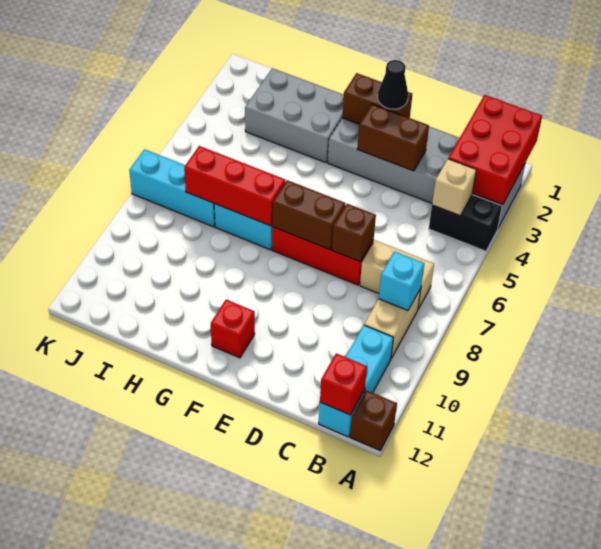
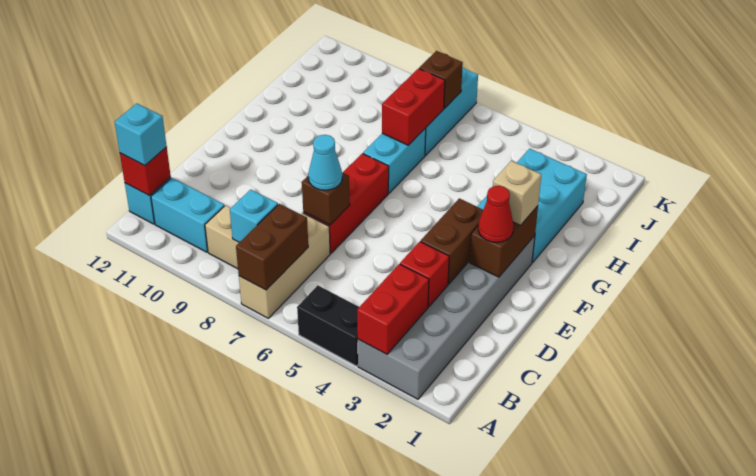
red brick A1:B3 level 2 -> red brick A3:B3 level 2
black brick A4:B4 level 1 -> black brick A4:A5 level 1
brown brick A12 level 1 -> brown brick J7 level 2
tan brick B4 level 2 -> tan brick F2 level 3
tan brick B7:C7 level 1 -> tan brick A7:C7 level 1
none -> cyan brick B12 level 3
none -> cyan cone D7 level 3
black cone E2 level 3 -> red cone E2 level 3
brown brick E7:F7 level 2 -> brown brick A7:B7 level 2
red brick F11 level 1 -> red brick C3 level 2
grey brick G2:I3 level 1 -> cyan brick G2:I3 level 1
red brick G7:I7 level 2 -> red brick H7:I7 level 2

